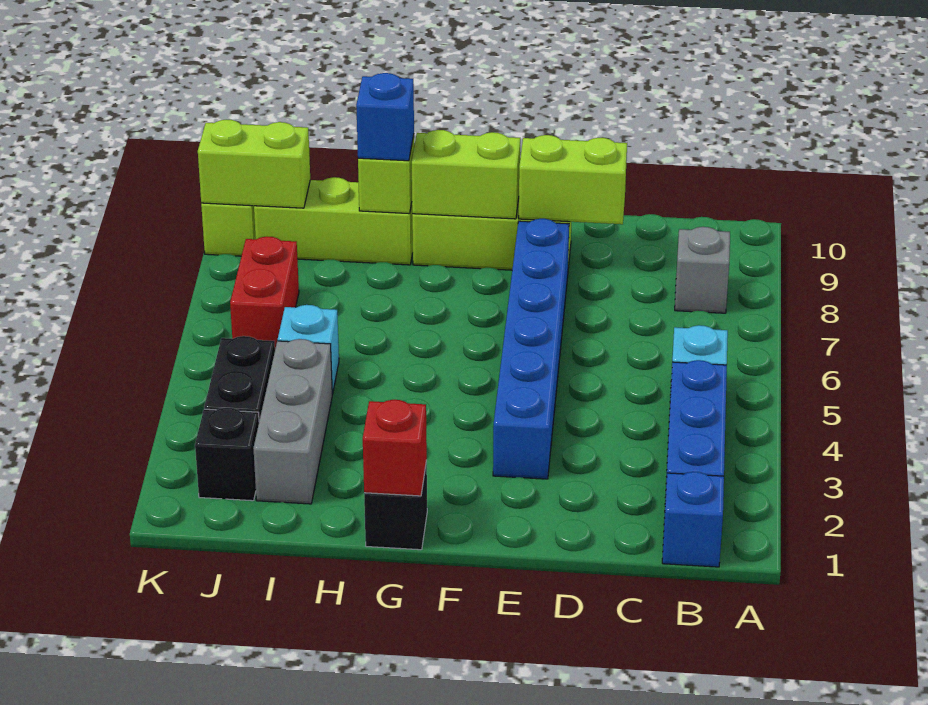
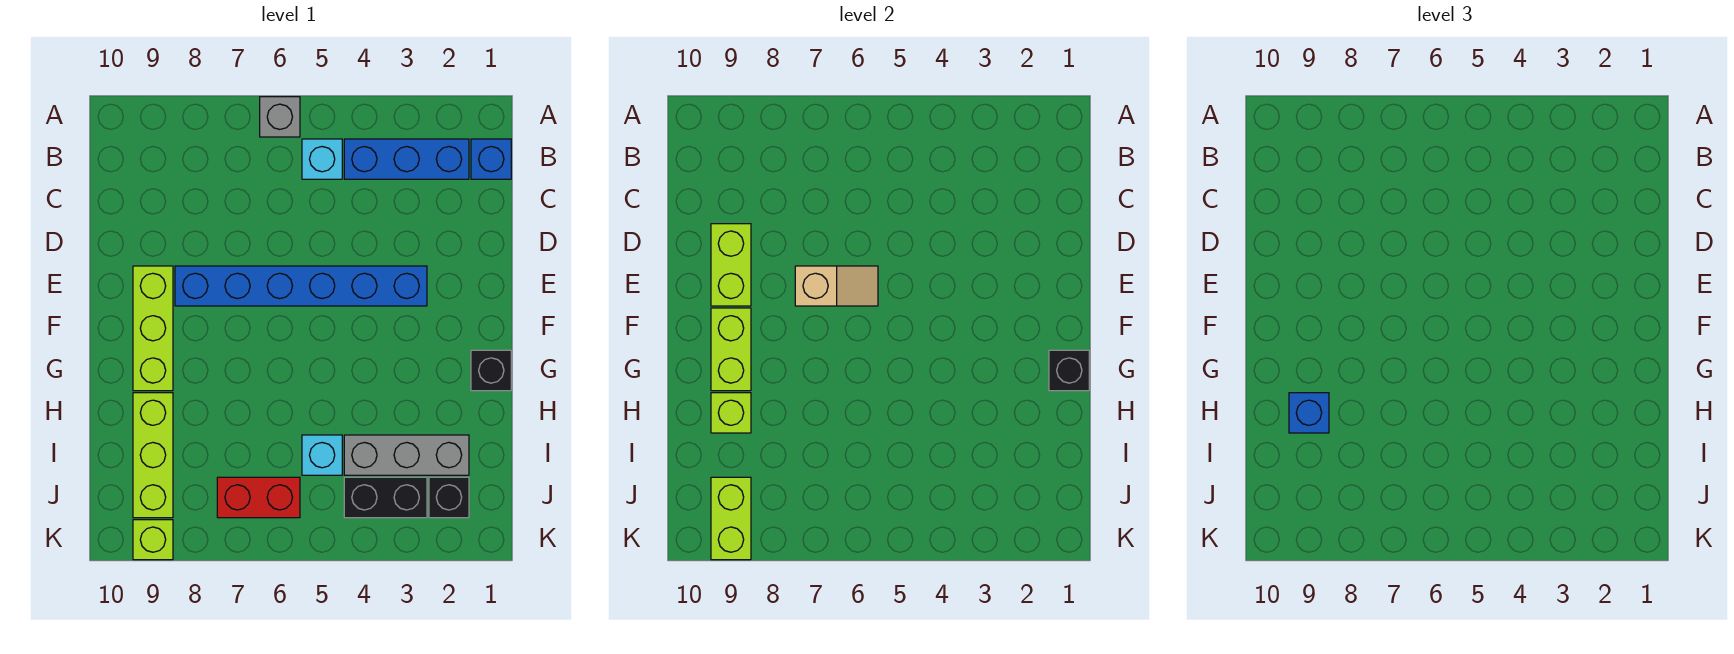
grey brick B8 level 1 -> grey brick A6 level 1
none -> tan slope E6:E7 level 2 top 7
red brick G1 level 2 -> black brick G1 level 2

